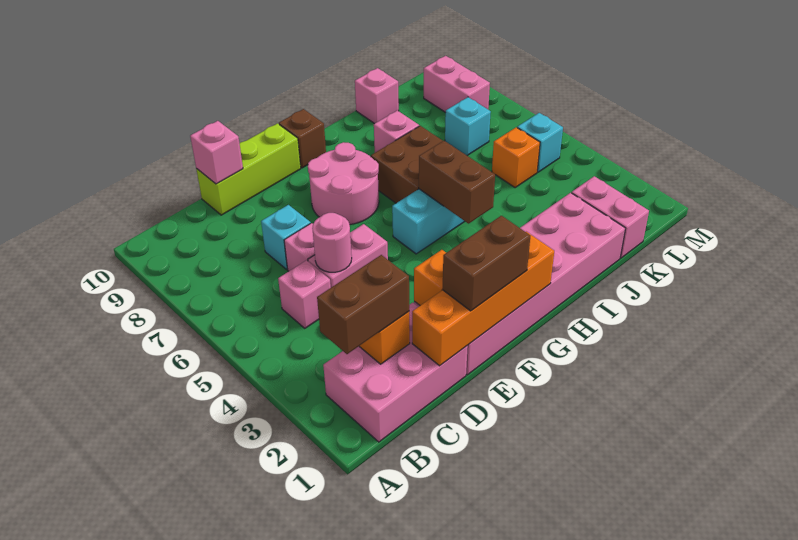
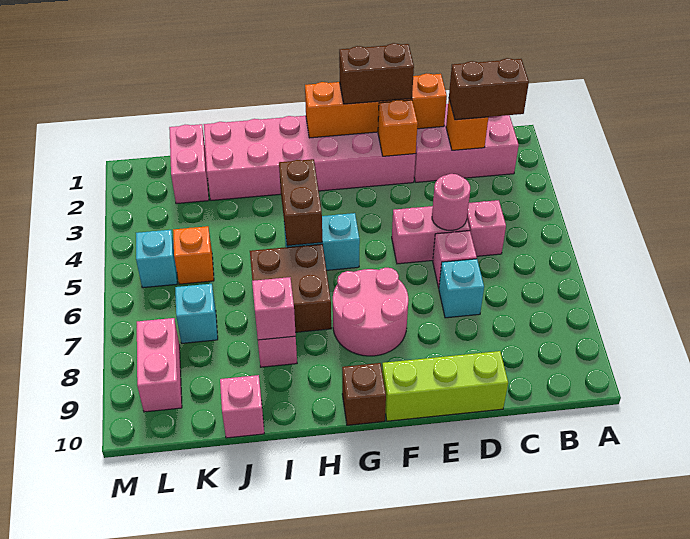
pink brick D10 level 2 -> pink brick I8 level 2

